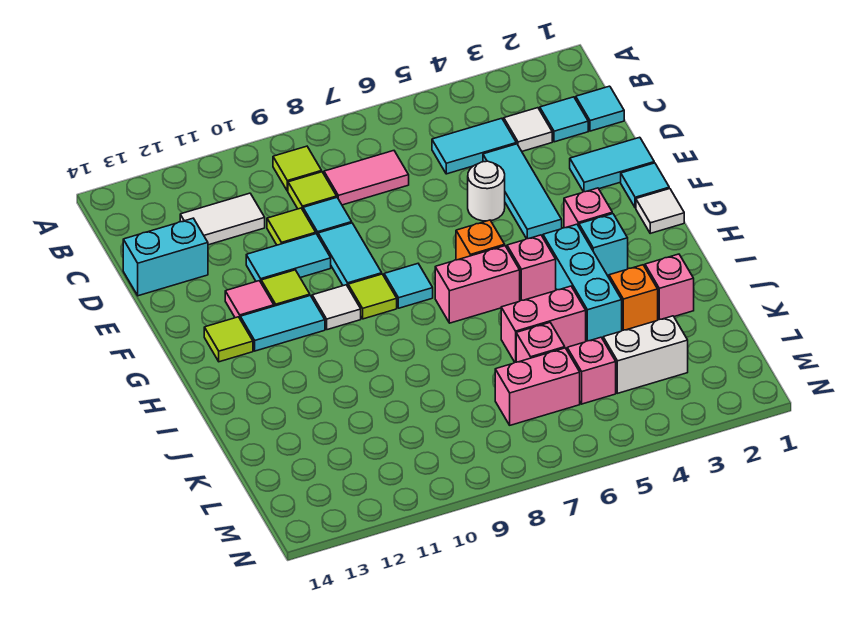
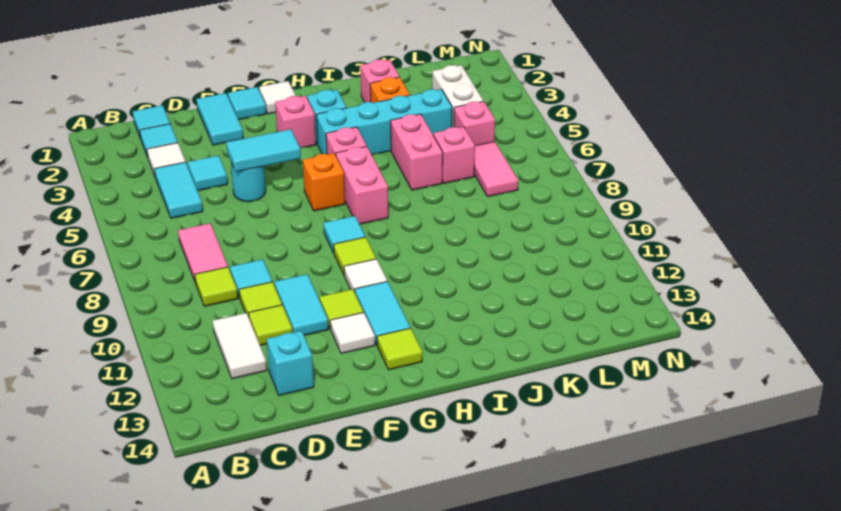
lime tile B9 level 1 -> lime tile D11 level 1
cyan tile D4:F4 level 1 -> cyan tile D4 level 1
cyan brick D13:D14 level 1 -> cyan brick D13 level 1
white round brick E5 level 1 -> cyan round brick E5 level 1
cyan tile E9:F9 level 1 -> cyan tile E5:F5 level 2
pink tile F12 level 1 -> white tile F12 level 1
cyan brick H4:J4 level 1 -> cyan brick H4:K4 level 1
pink brick L6:L7 level 1 -> pink tile L6:L7 level 1

